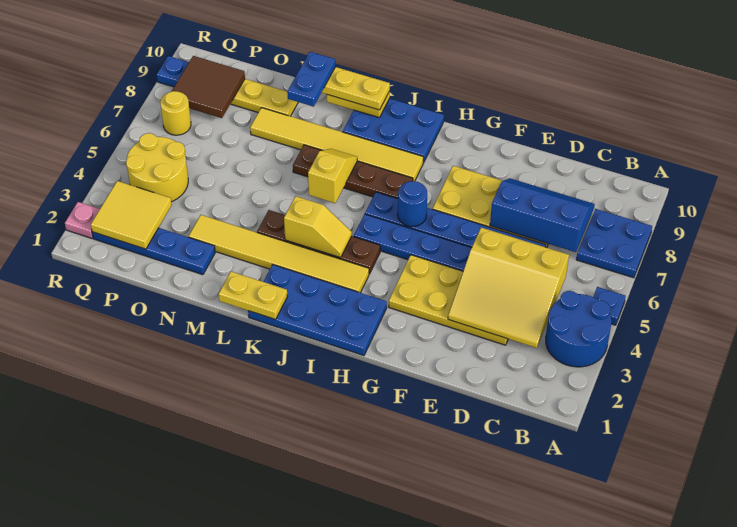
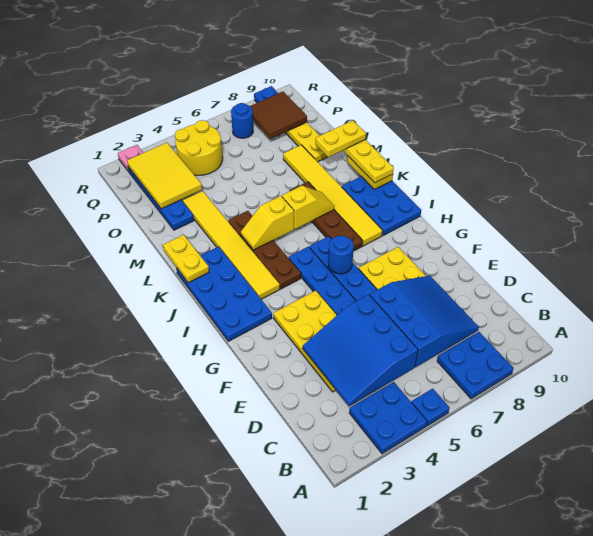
blue round brick A3:B4 level 1 -> blue plate A3:B4 level 1
yellow slope C3:E5 level 2 top 5 -> blue slope C3:E5 level 2 top 5
blue slope C7:E8 level 2 top 7 -> blue slope C6:E8 level 2 top 6
yellow slope J4:K4 level 2 top K -> yellow slope K4:K5 level 2 top 5
blue plate M9:M10 level 4 -> yellow plate M9:M10 level 4
yellow tile P2:Q3 level 2 -> yellow tile O2:Q3 level 2
yellow round brick Q7 level 1 -> blue round brick Q7 level 1

